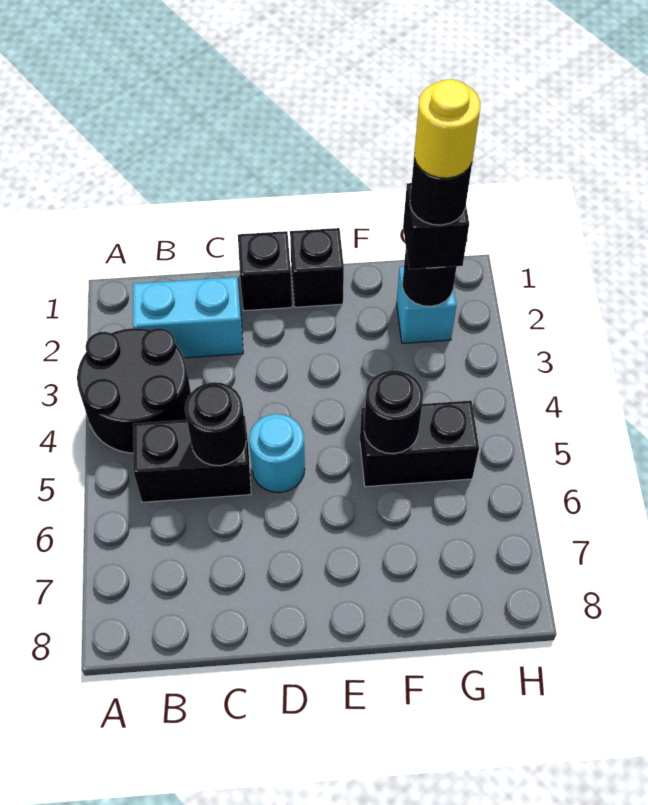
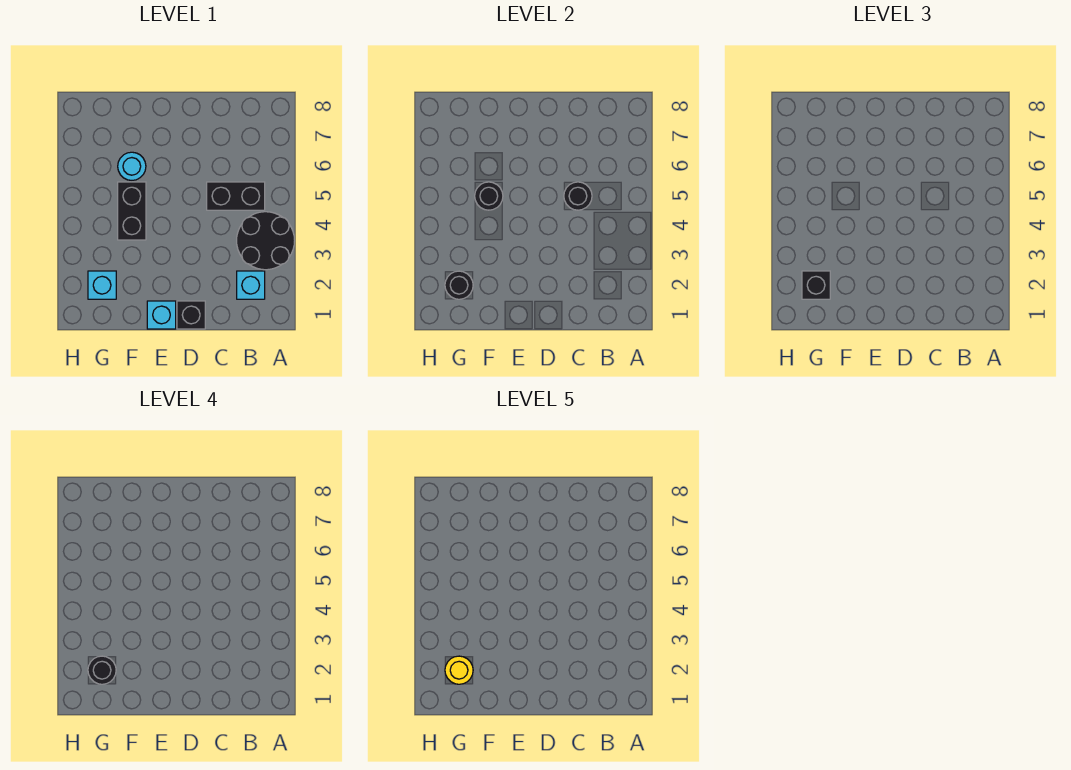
cyan brick B2:C2 level 1 -> cyan brick B2 level 1
cyan round brick D5 level 1 -> cyan round brick F6 level 1
black brick E1 level 1 -> cyan brick E1 level 1
black brick F5:G5 level 1 -> black brick F4:F5 level 1

